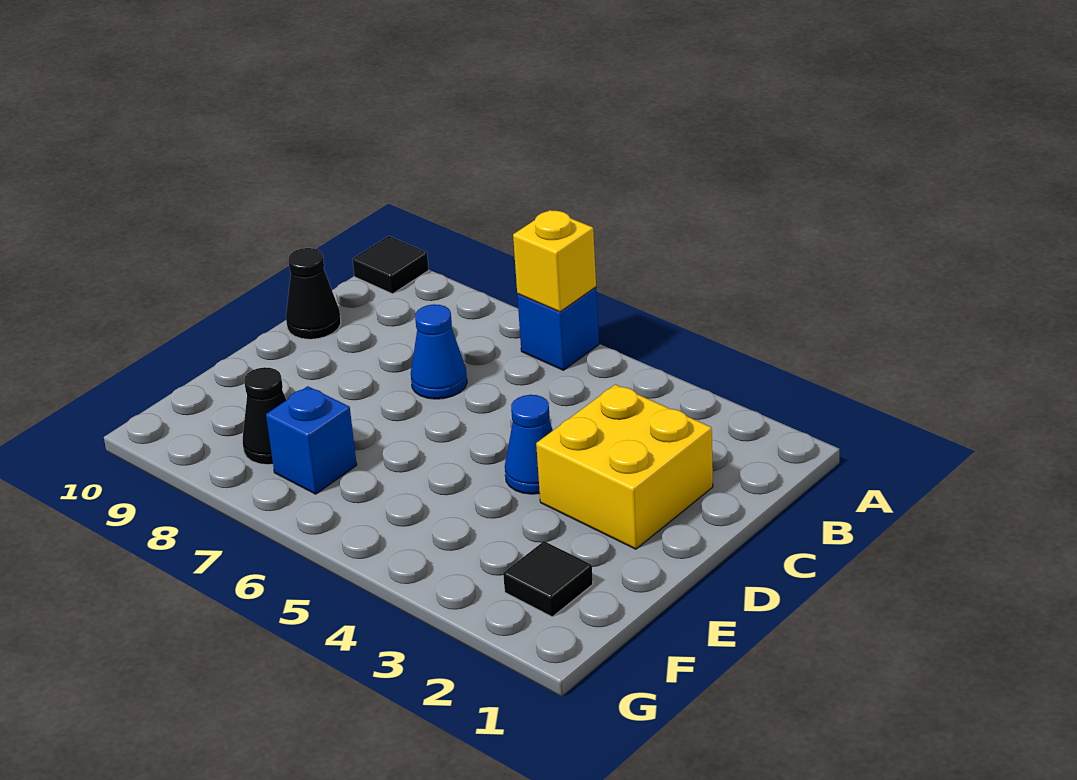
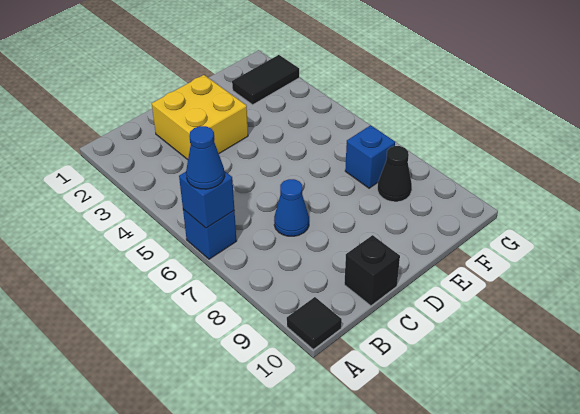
yellow brick A6 level 2 -> blue brick A6 level 2
black cone C10 level 1 -> black brick C10 level 1
blue cone D4 level 1 -> blue cone A6 level 3
black tile F2 level 1 -> black tile F2:G2 level 1

